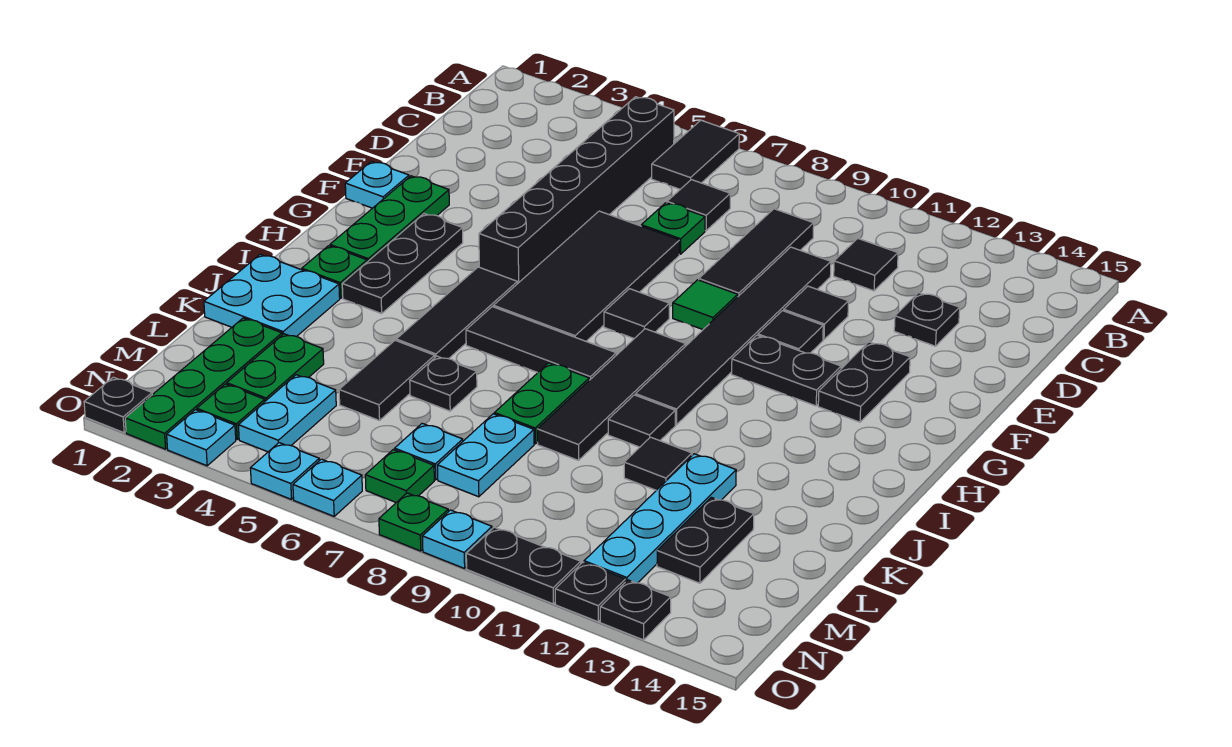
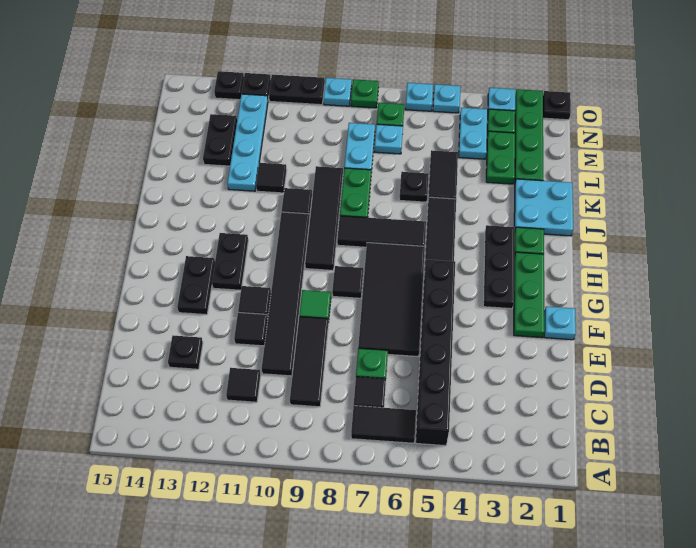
black tile A6:B6 level 1 -> black tile B6:B7 level 1
black plate G11:G12 level 1 -> black plate G12:H12 level 1

